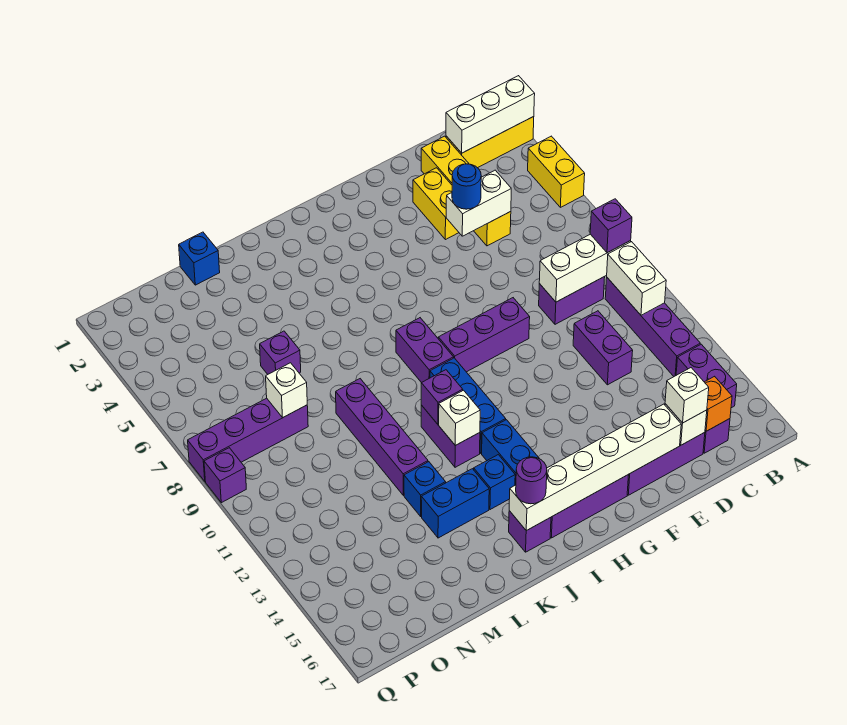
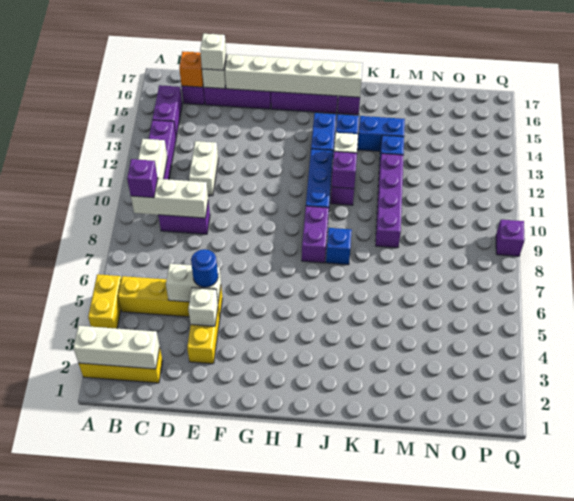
yellow brick D2:D5 level 1 -> yellow brick B5:E5 level 1
purple brick D11:D12 level 1 -> white brick D11:D12 level 1
purple brick F9:H9 level 1 -> none
purple round brick J16 level 3 -> none
blue brick M1 level 1 -> blue brick J8 level 1
purple brick M6 level 1 -> none
purple brick N8:Q8 level 1 -> none
white brick N8 level 2 -> white brick E4 level 2

